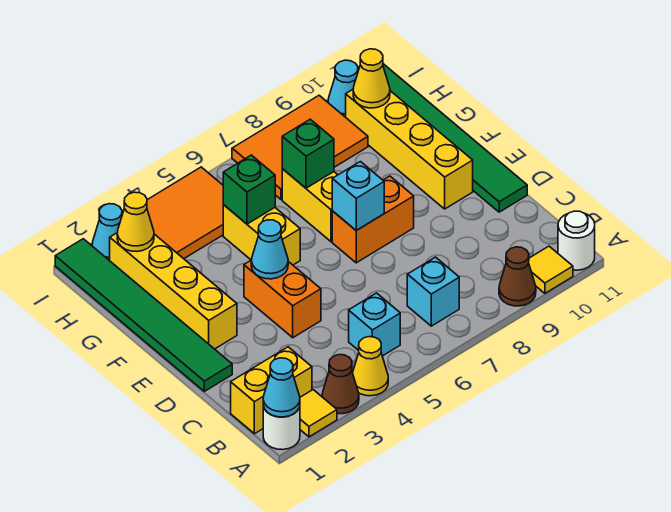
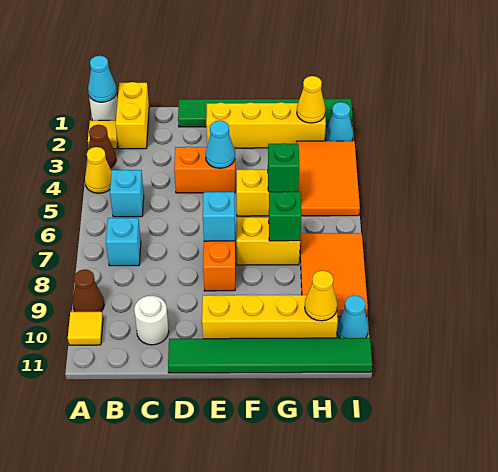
white round brick A11 level 1 -> white round brick C10 level 1

